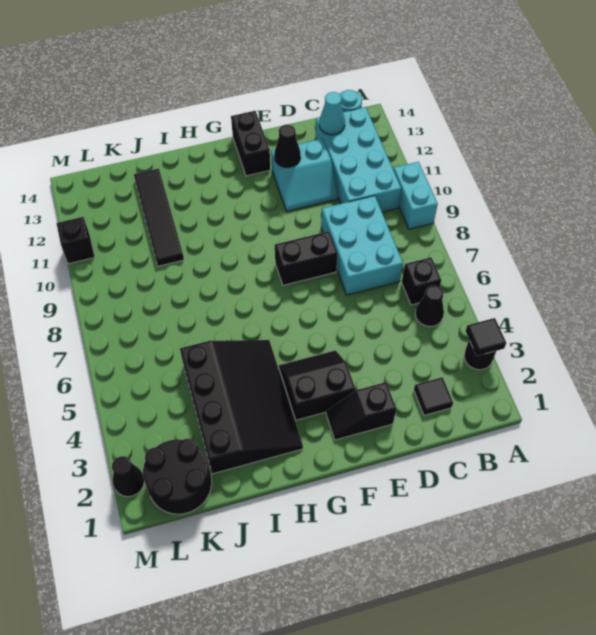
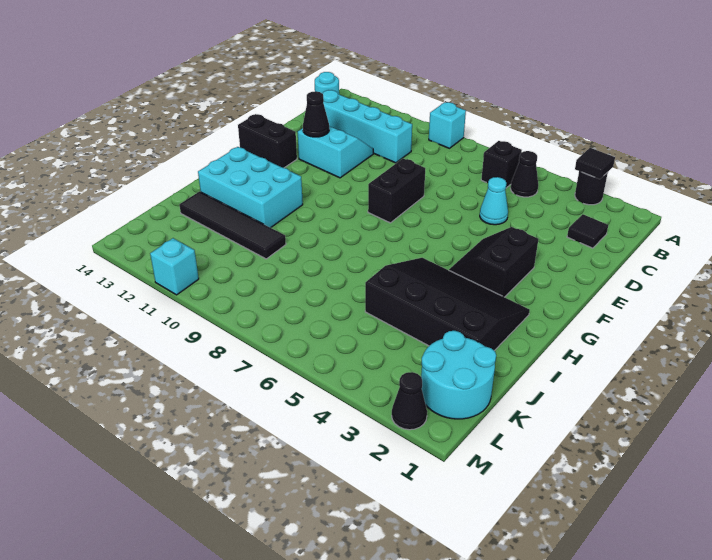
cyan brick A9:A10 level 1 -> cyan brick A9 level 1
cyan brick B10:C13 level 1 -> cyan brick C10:C13 level 1
cyan brick C7:D9 level 1 -> cyan brick H11:I13 level 1
cyan cone C13 level 2 -> cyan cone D5 level 1
cyan slope D11:E12 level 1 top 12 -> cyan slope D11:E12 level 1 top E
black slope E2:F2 level 1 top E -> none
black round brick K1:L2 level 1 -> cyan round brick K1:L2 level 1
black brick M11 level 1 -> cyan brick M11 level 1

